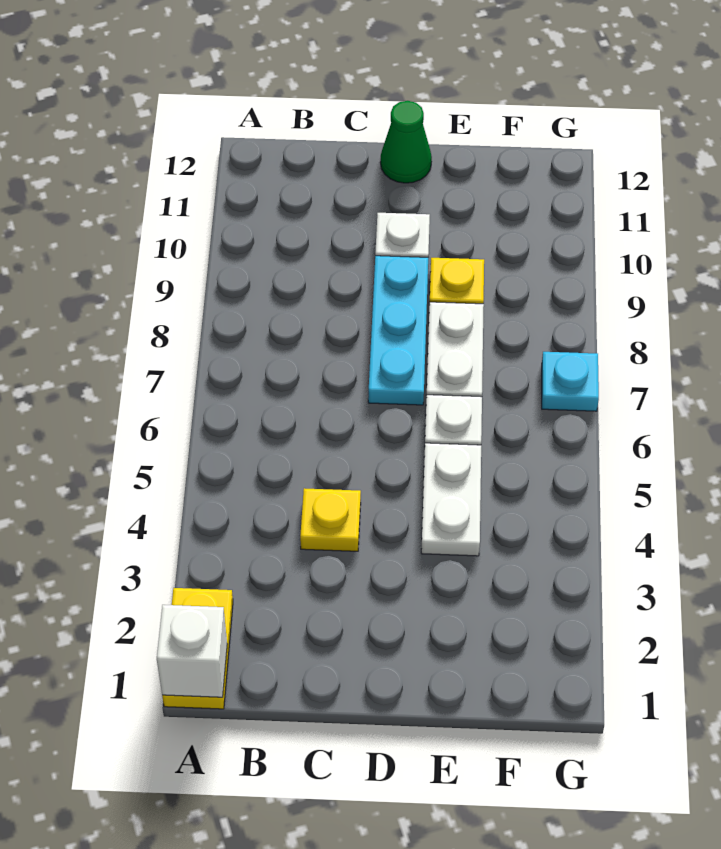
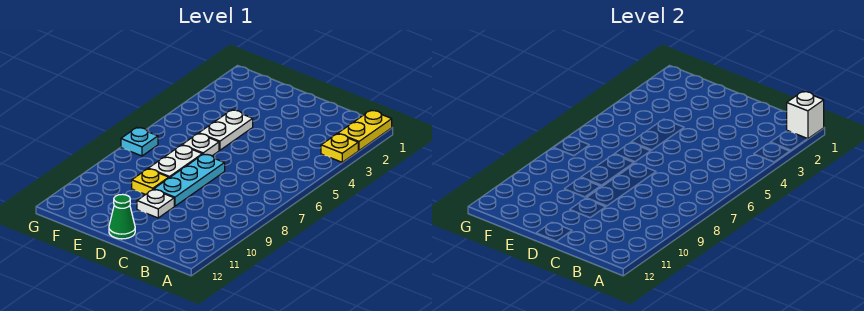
yellow plate C4 level 1 -> yellow plate A3 level 1

